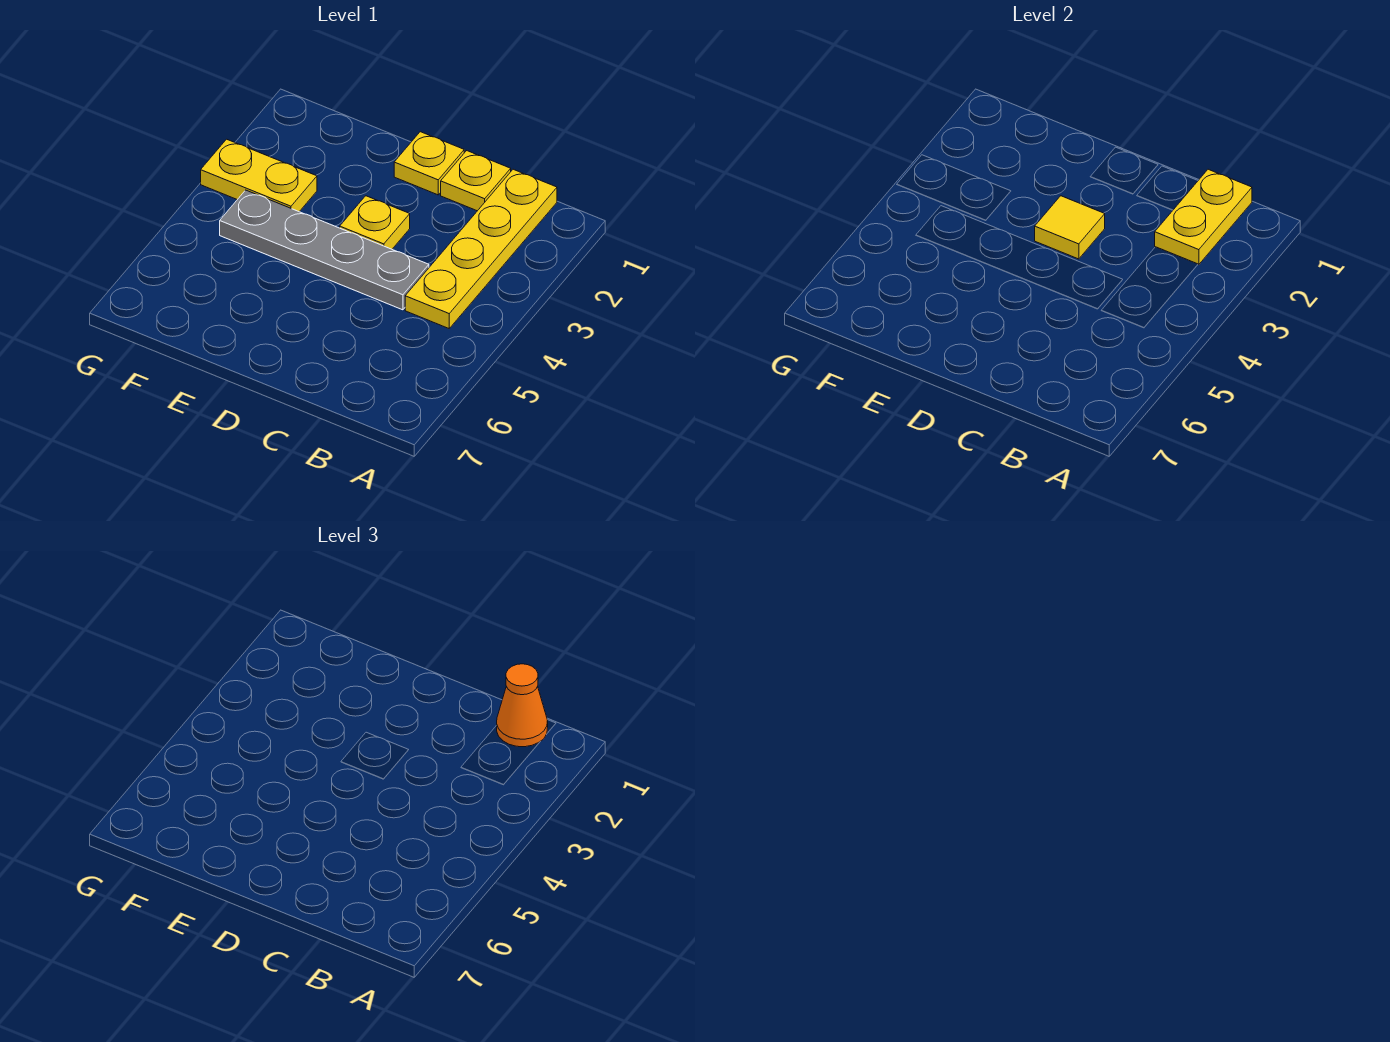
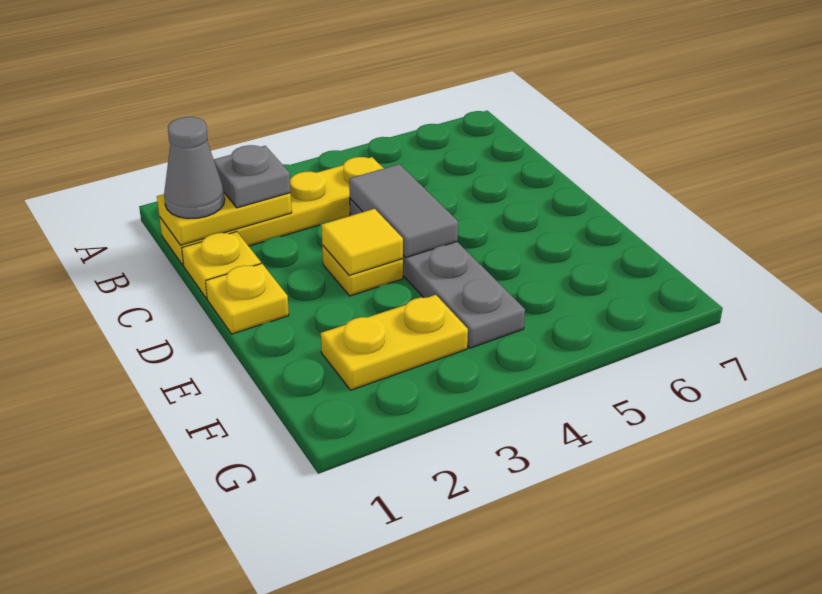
orange cone B1 level 3 -> grey cone B1 level 3
none -> grey plate B2 level 3
none -> grey tile C4:D4 level 2
yellow plate F3:G3 level 1 -> yellow plate F2:F3 level 1

